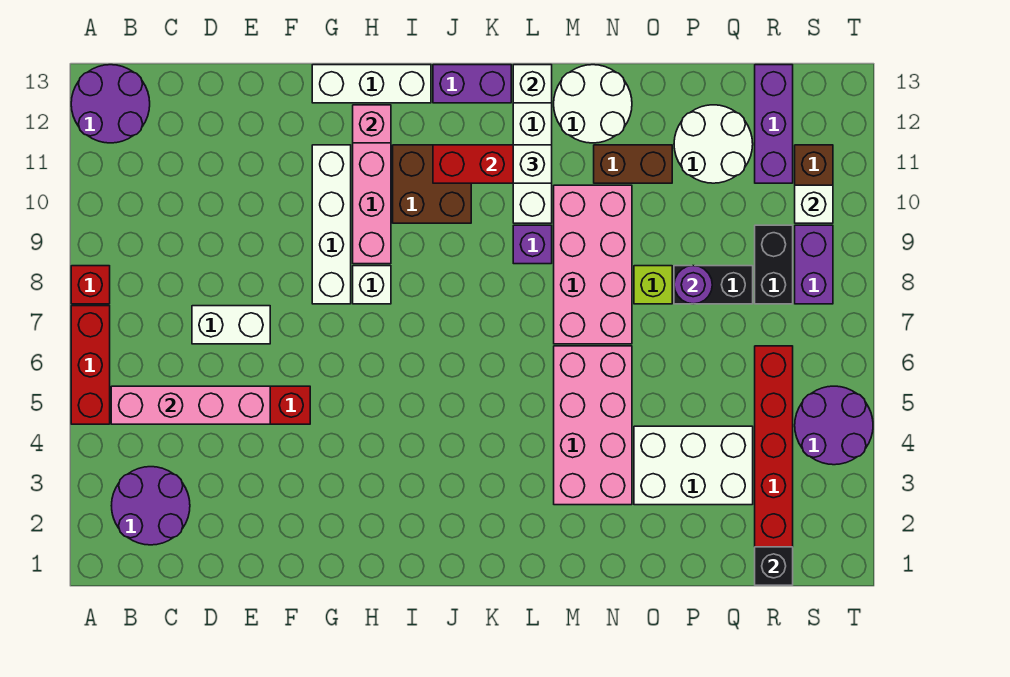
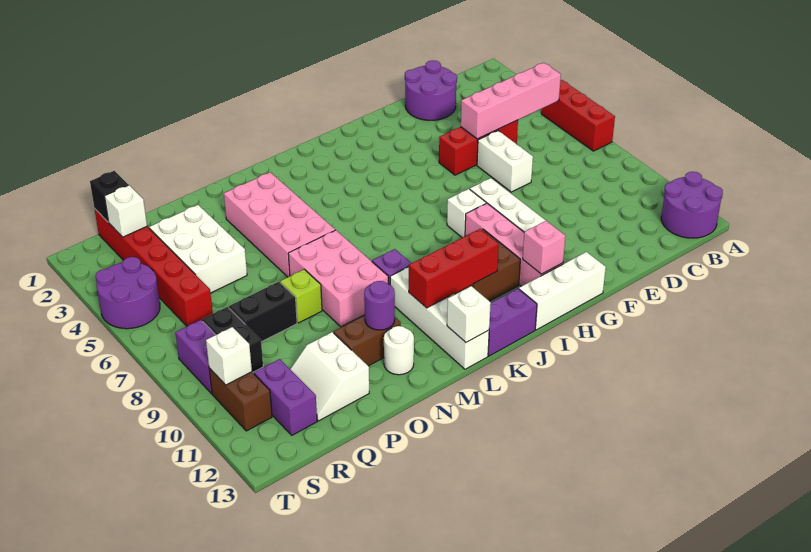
red brick A8 level 1 -> none
purple round brick B2:C3 level 1 -> purple round brick D1:E2 level 1
white brick D7:E7 level 1 -> white brick E6:E7 level 1
white brick L11 level 3 -> white brick R2 level 2
pink brick M7:N10 level 1 -> pink brick M7:N9 level 1
white round brick M12:N13 level 1 -> white round brick N12 level 1
white brick O3:Q4 level 1 -> white brick P3:Q5 level 1
purple round brick P8 level 2 -> purple round brick N11 level 2
white round brick P11:Q12 level 1 -> white slope P11:Q12 level 1 top P
purple brick R11:R13 level 1 -> purple brick R11:R12 level 1

